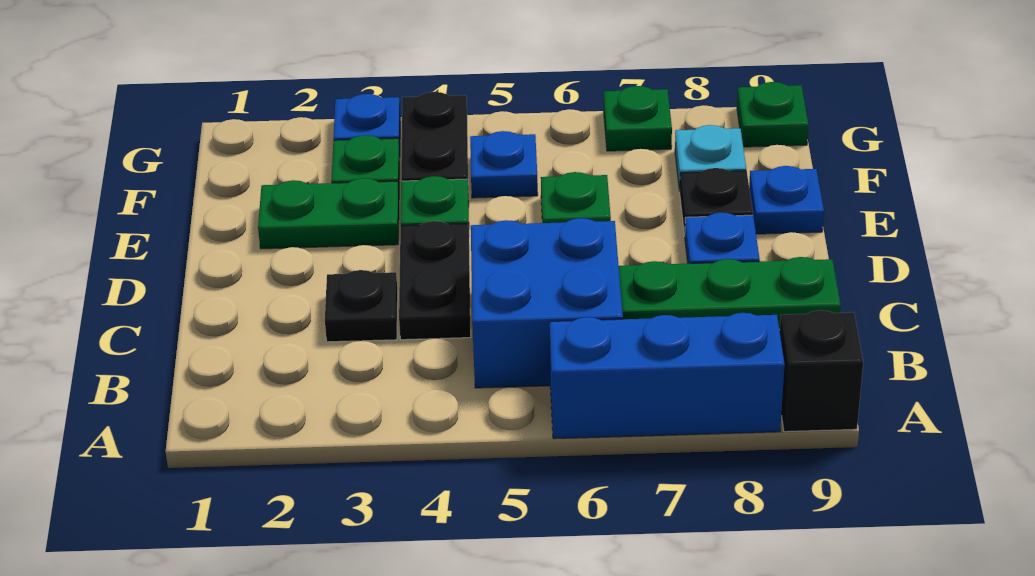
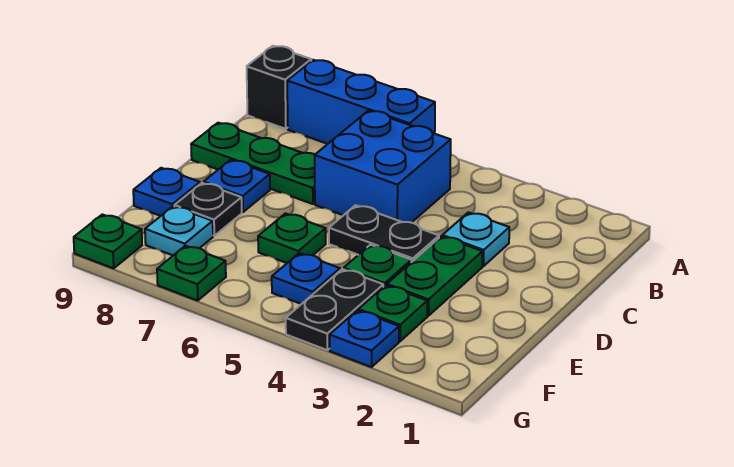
black plate C3 level 1 -> cyan plate C3 level 1
black plate C4:D4 level 1 -> black plate D4:D5 level 1
green plate E2:E3 level 1 -> green plate D3:E3 level 1

